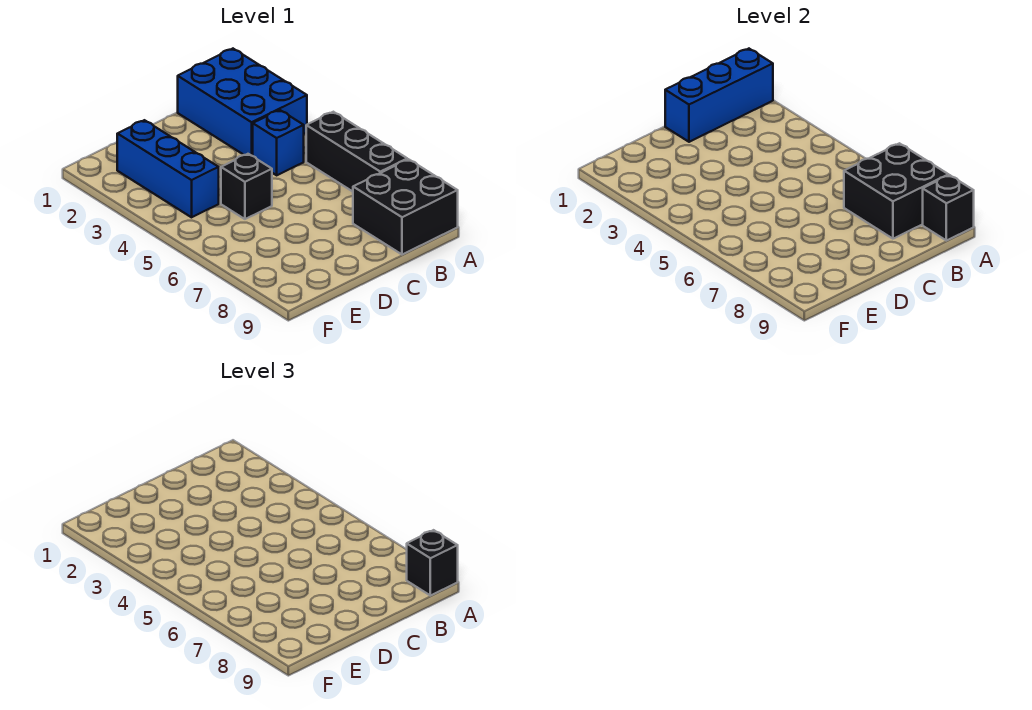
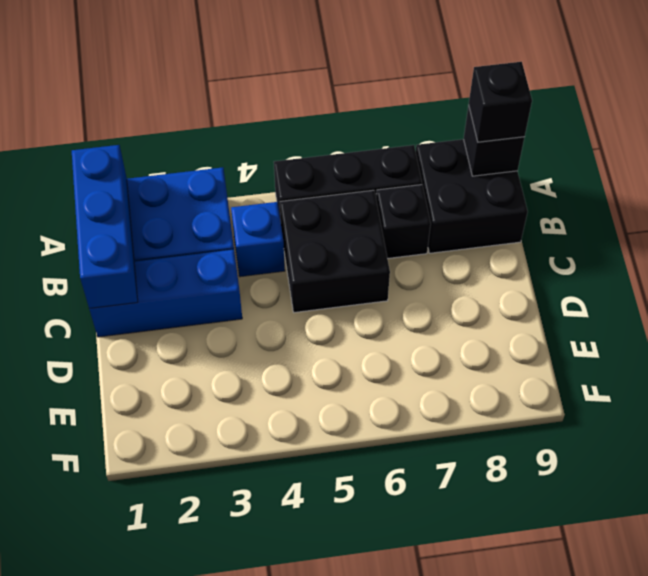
black brick A7:B8 level 2 -> black brick B5:C6 level 1
black brick D5 level 1 -> black brick B7 level 1
blue brick E2:E4 level 1 -> blue brick C1:C3 level 1

